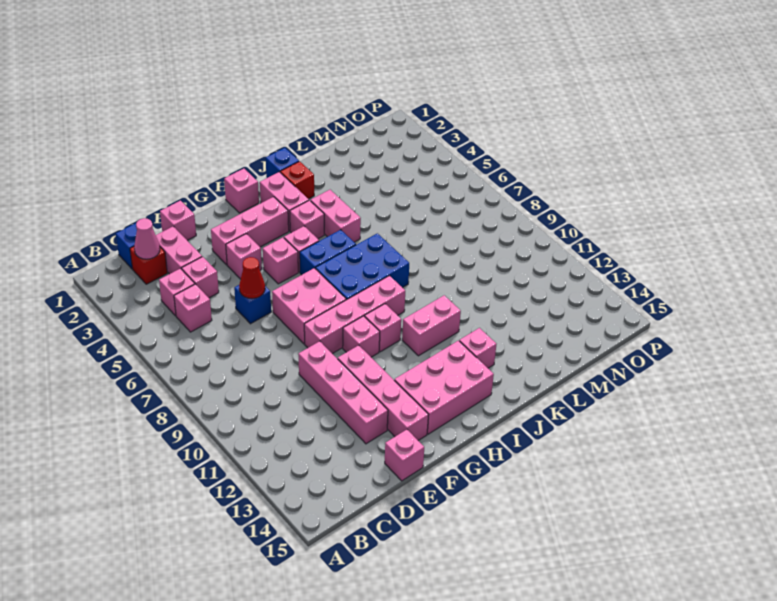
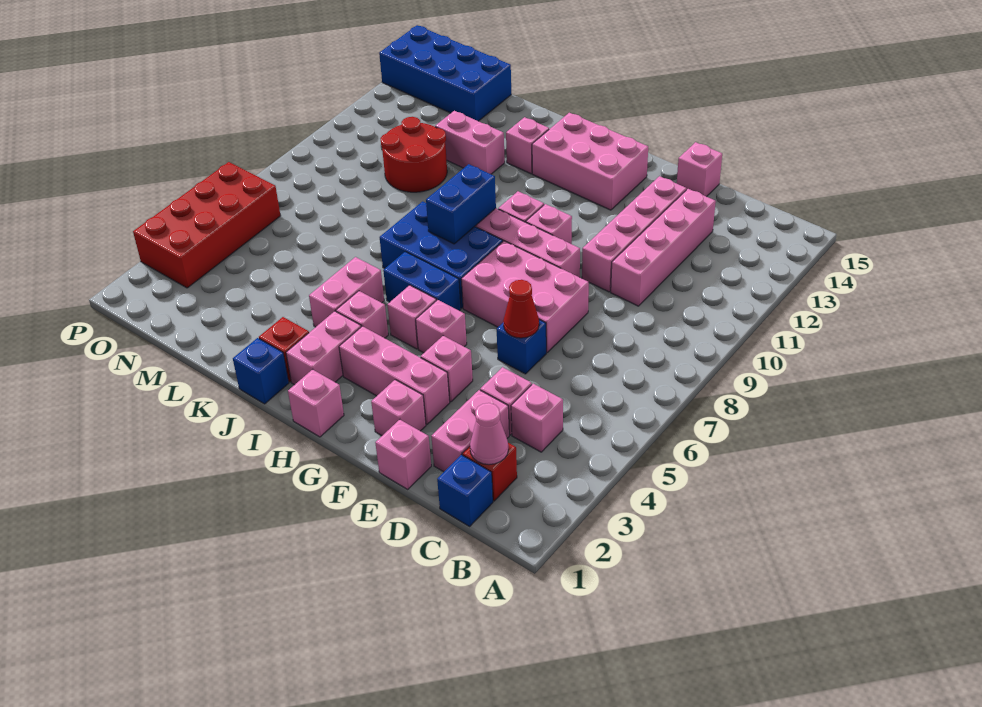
pink brick C5 level 1 -> pink brick F2 level 1
pink brick F7:G8 level 1 -> pink brick E7:G8 level 1
pink brick F11:F14 level 1 -> pink brick D10:D13 level 1
none -> blue brick I8:I9 level 2
pink brick I11:J11 level 1 -> pink brick K12:L12 level 1
none -> red round brick L10:M11 level 1
none -> blue brick M14:P15 level 1
none -> red brick O3:P6 level 1

